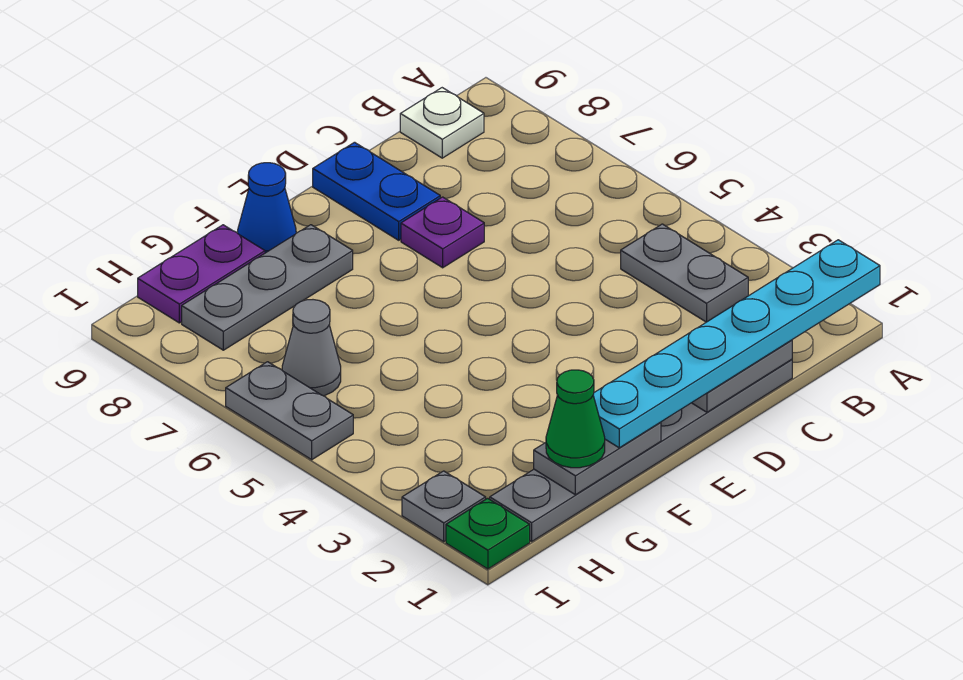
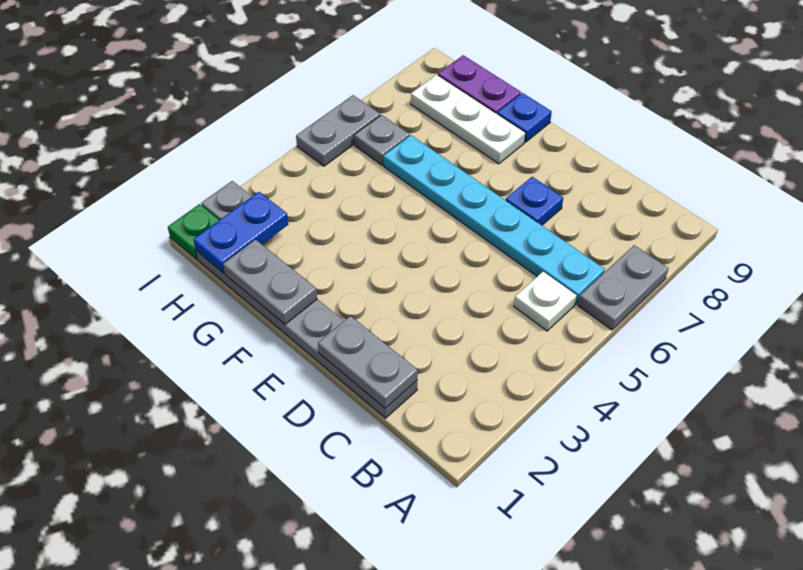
cyan plate A1:F1 level 3 -> cyan plate B6:G6 level 1
grey plate B3:B4 level 1 -> grey plate A6:A7 level 1
white plate B9 level 1 -> white plate B5 level 1
purple plate D7 level 1 -> blue plate D7 level 1
blue plate D8:D9 level 1 -> blue plate H1:H2 level 2
grey plate F8:H8 level 1 -> white plate F8:H8 level 1
blue cone F9 level 1 -> blue plate F9 level 1
green cone G1 level 3 -> none
grey cone H6 level 1 -> grey plate H6 level 1

